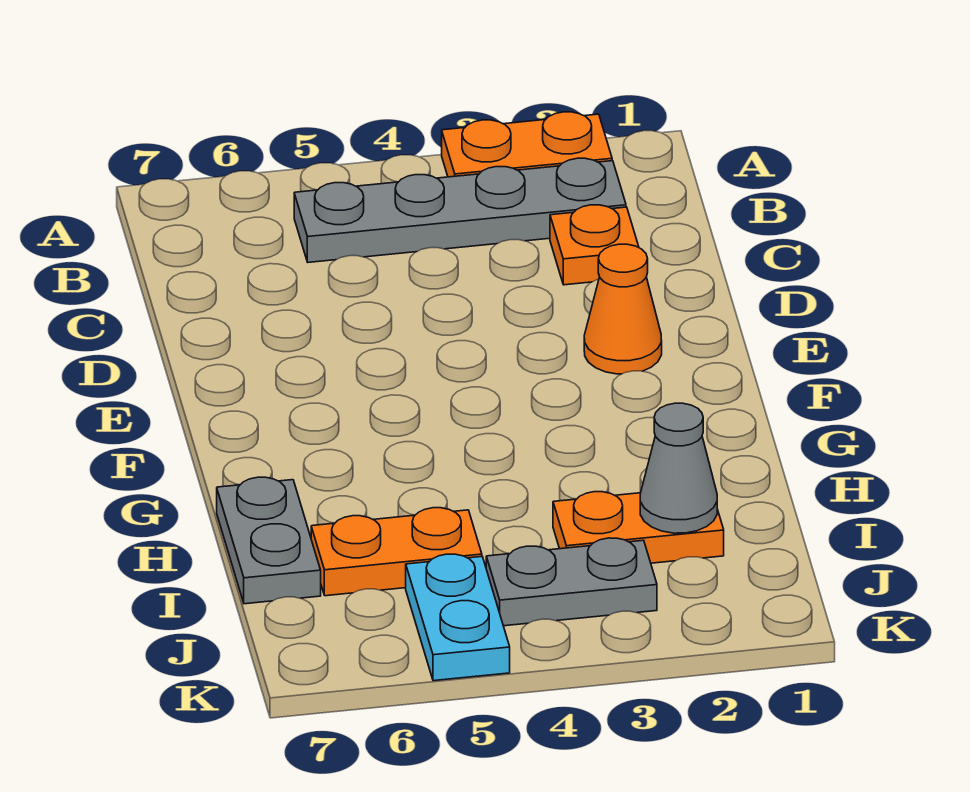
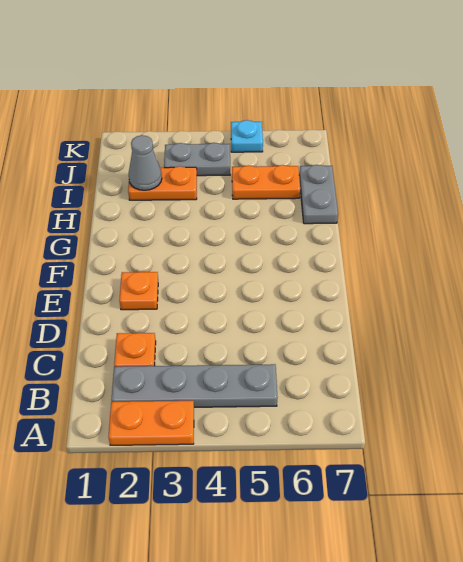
orange cone E2 level 1 -> orange plate E2 level 1
cyan plate J5:K5 level 1 -> cyan plate K5 level 1

